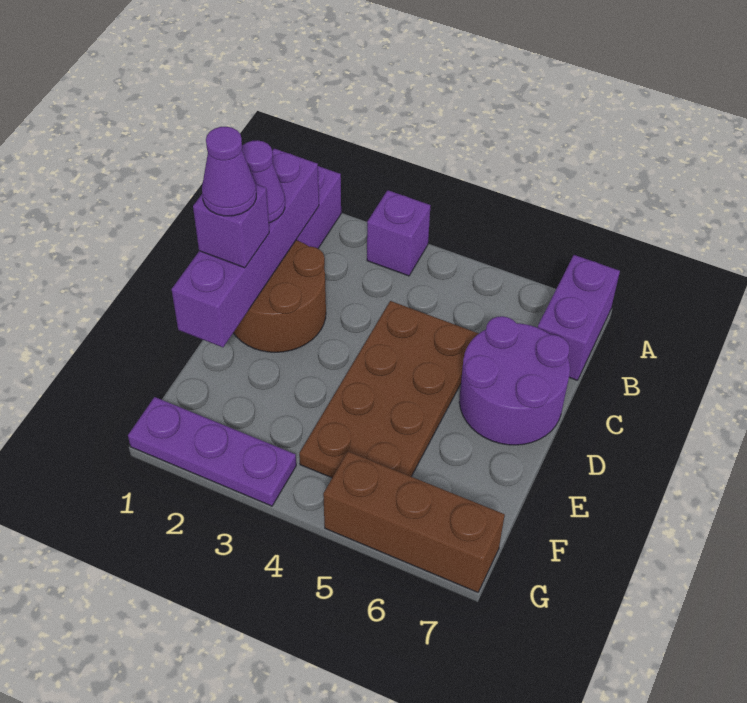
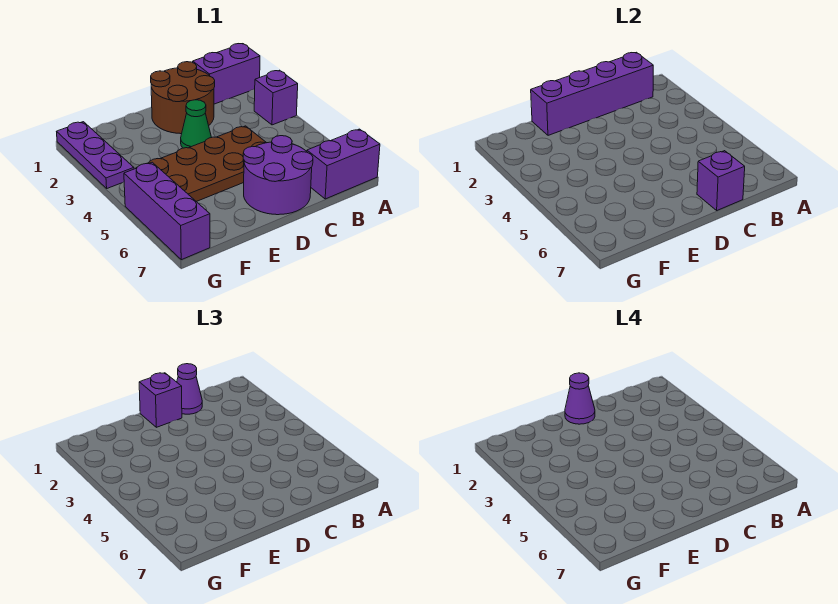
none -> purple brick C7 level 2
none -> green cone D3 level 1
brown brick G5:G7 level 1 -> purple brick G5:G7 level 1

